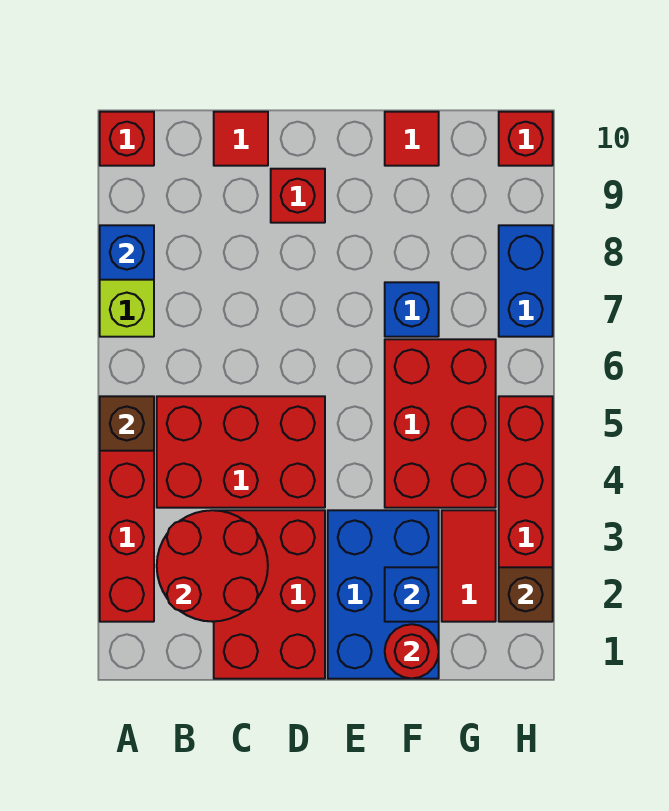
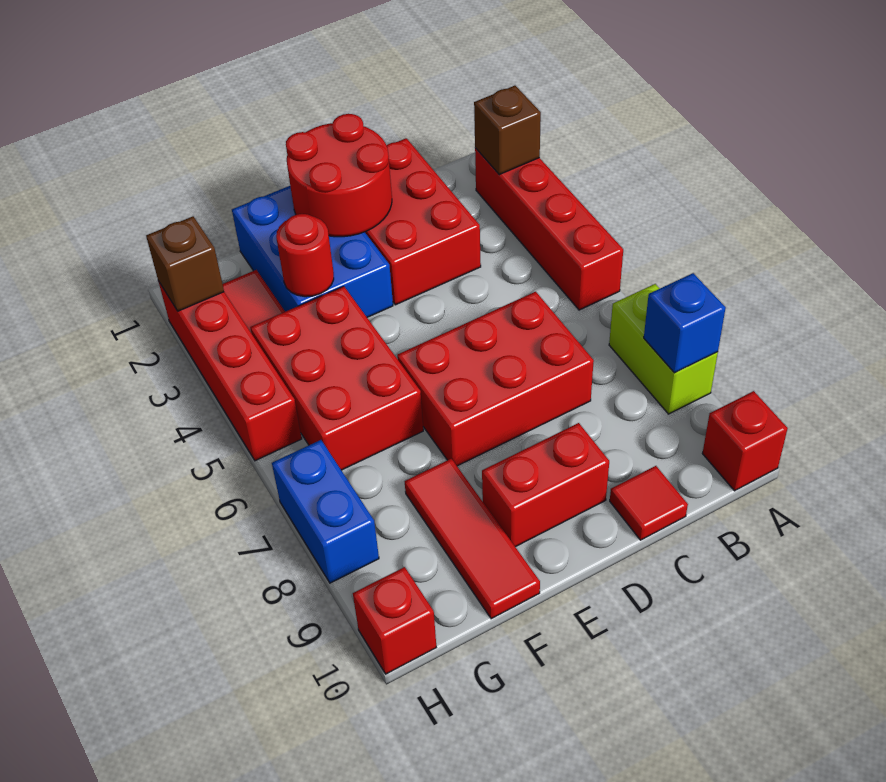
brown brick A5 level 2 -> brown brick A2 level 2
red round brick B2:C3 level 2 -> red round brick D1:E2 level 2
red brick B4:D5 level 1 -> red brick C6:E7 level 1
red brick D9 level 1 -> red brick D9:E9 level 1
red round brick F1 level 2 -> red round brick F3 level 2
blue brick F2 level 2 -> none
blue brick F7 level 1 -> none
red tile F10 level 1 -> red tile F8:F10 level 1

